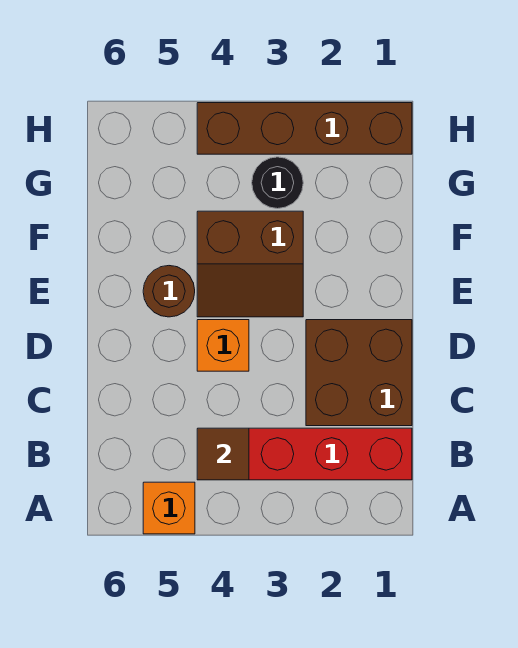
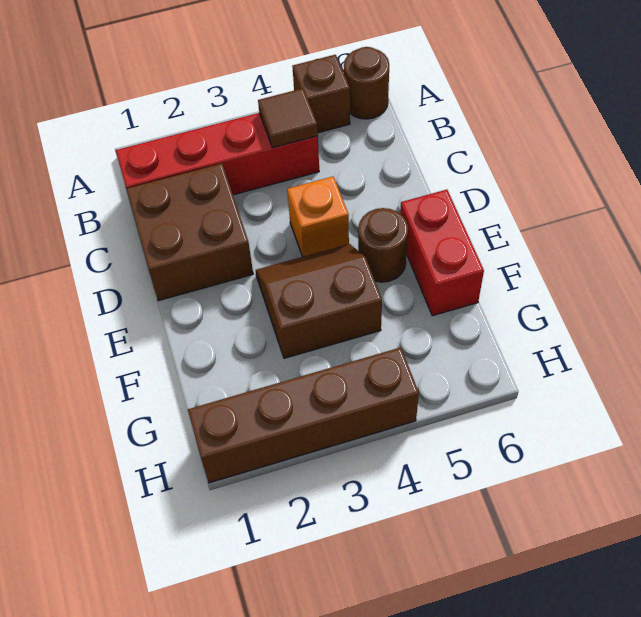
orange brick A5 level 1 -> brown brick A5 level 1
none -> brown round brick A6 level 1
none -> red brick E6:F6 level 1
black round brick G3 level 1 -> none

